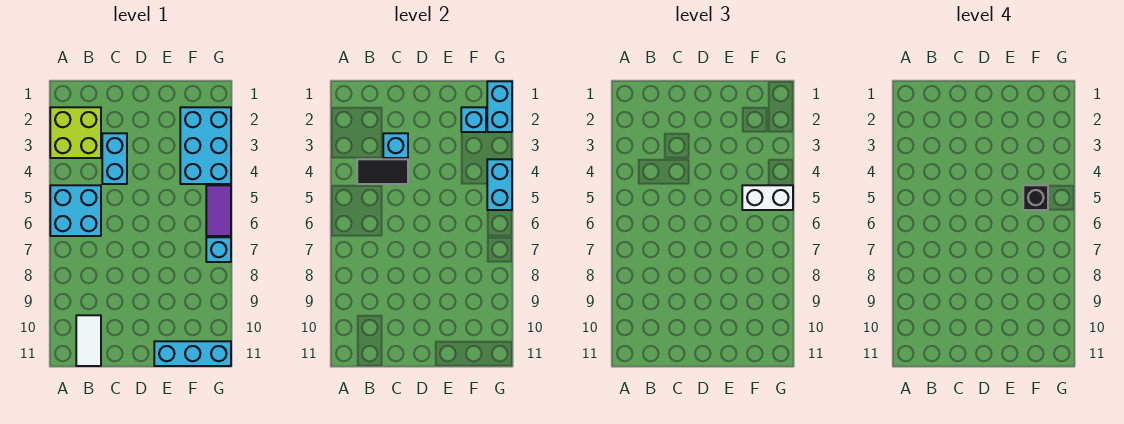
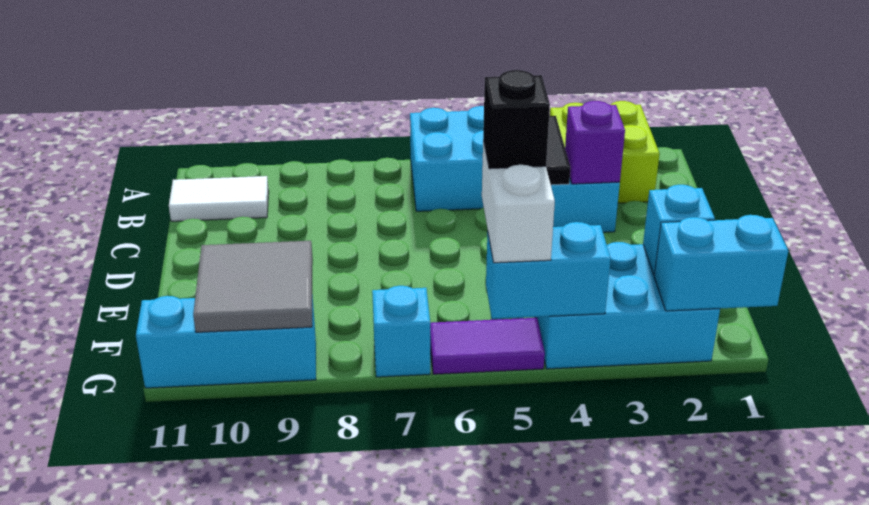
cyan brick C3 level 2 -> purple brick C3 level 2
cyan brick E11:G11 level 1 -> cyan brick G9:G11 level 1
none -> grey tile F9:G10 level 2

